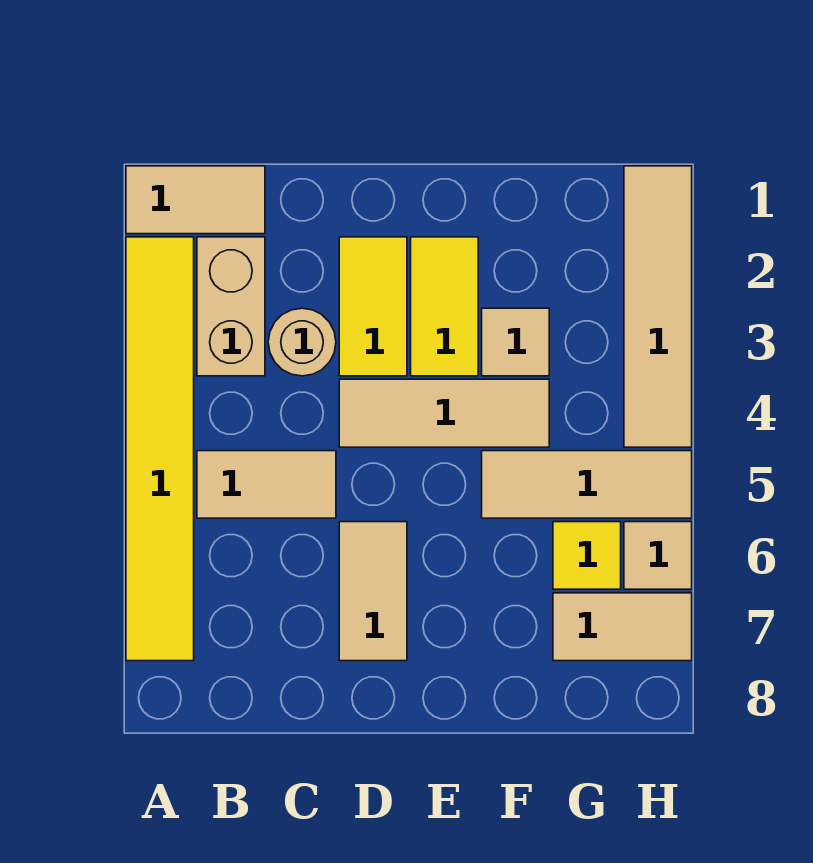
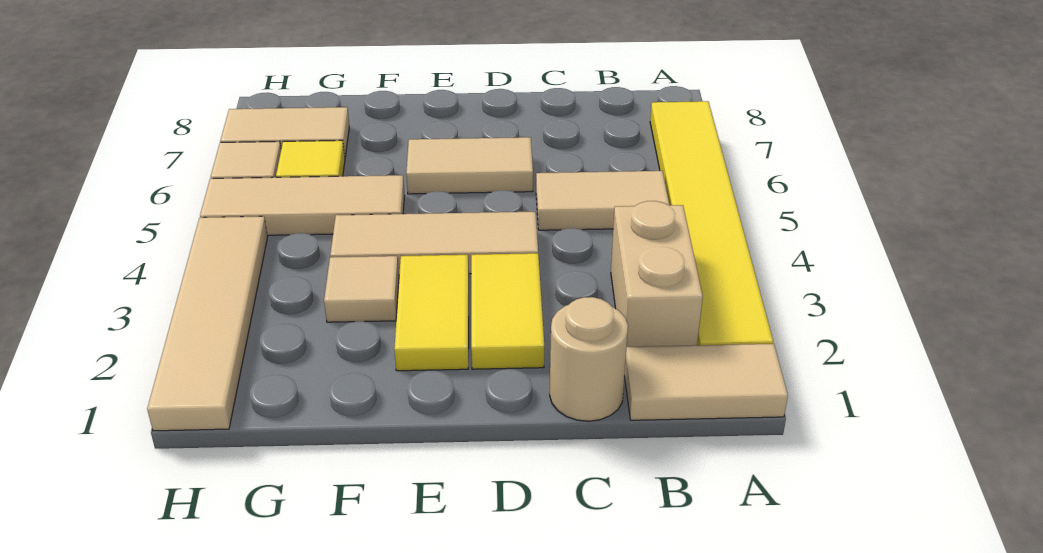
tan round brick C3 level 1 -> tan round brick C1 level 1
tan tile D6:D7 level 1 -> tan tile D6:E6 level 1

